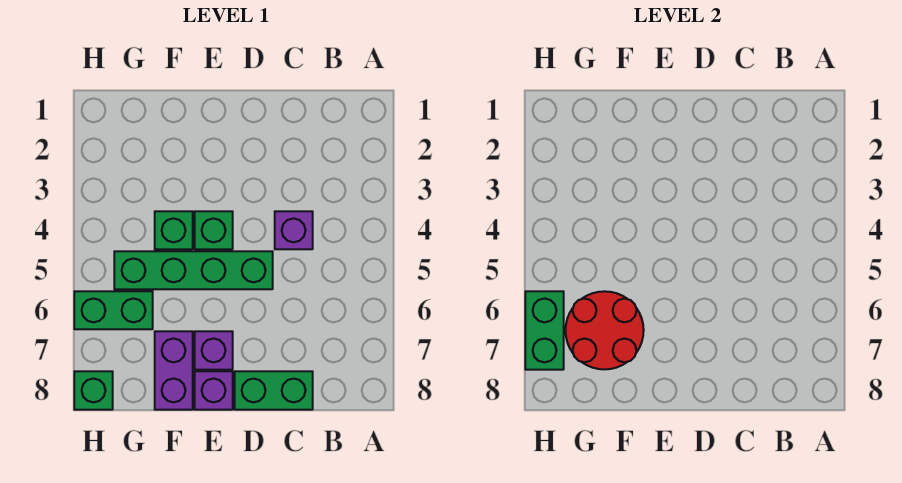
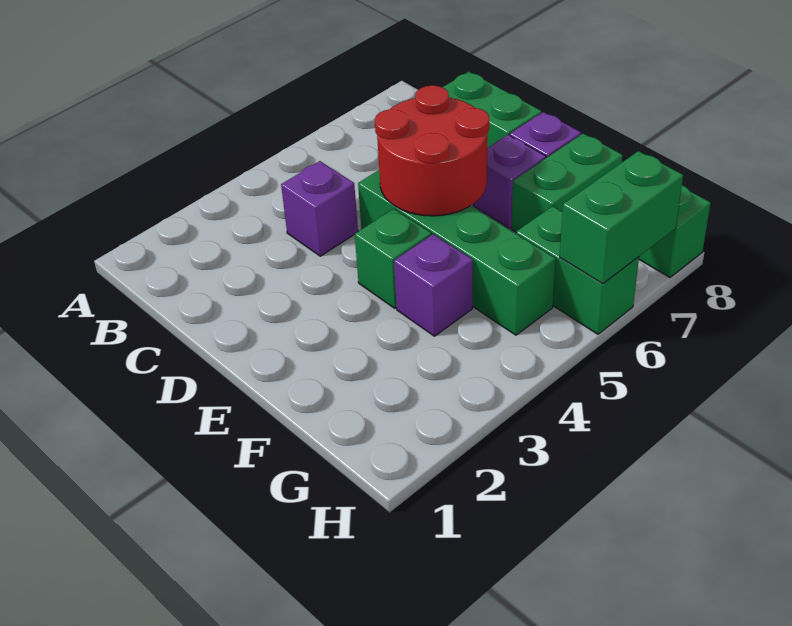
green brick F4 level 1 -> purple brick F4 level 1
red round brick F6:G7 level 2 -> red round brick D5:E6 level 2
purple brick F7:F8 level 1 -> green brick F7:F8 level 1

